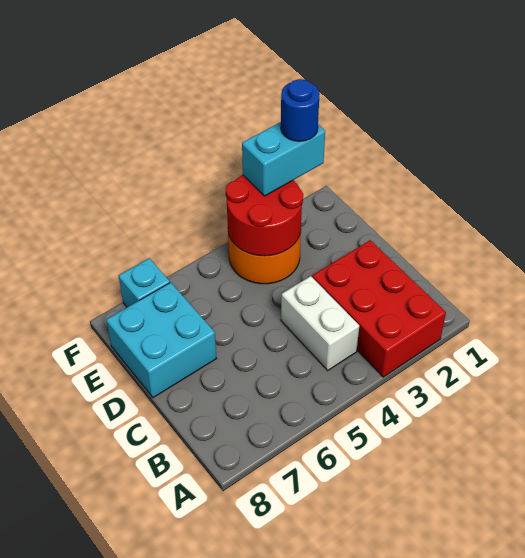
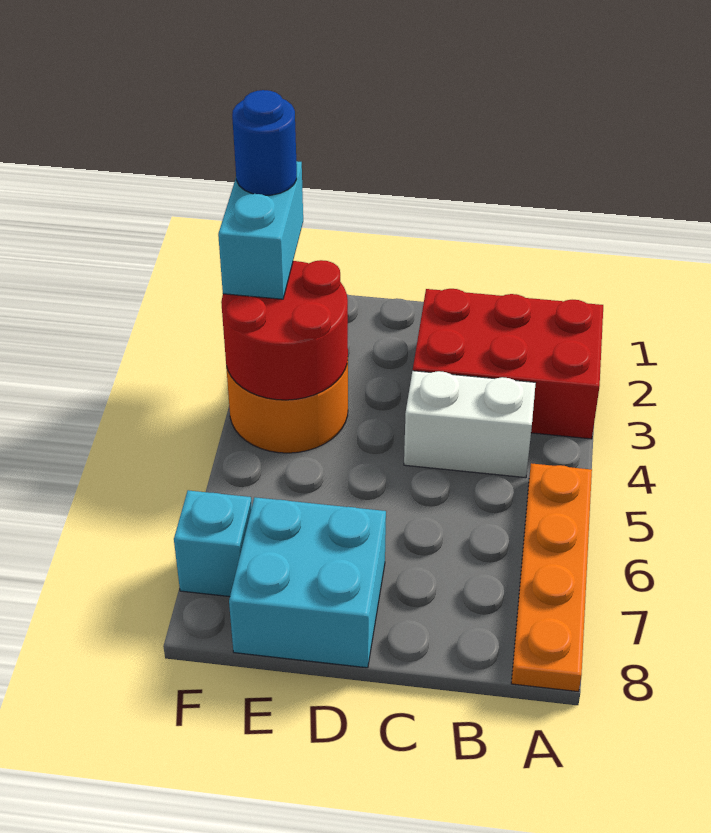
none -> orange plate A5:A8 level 1

